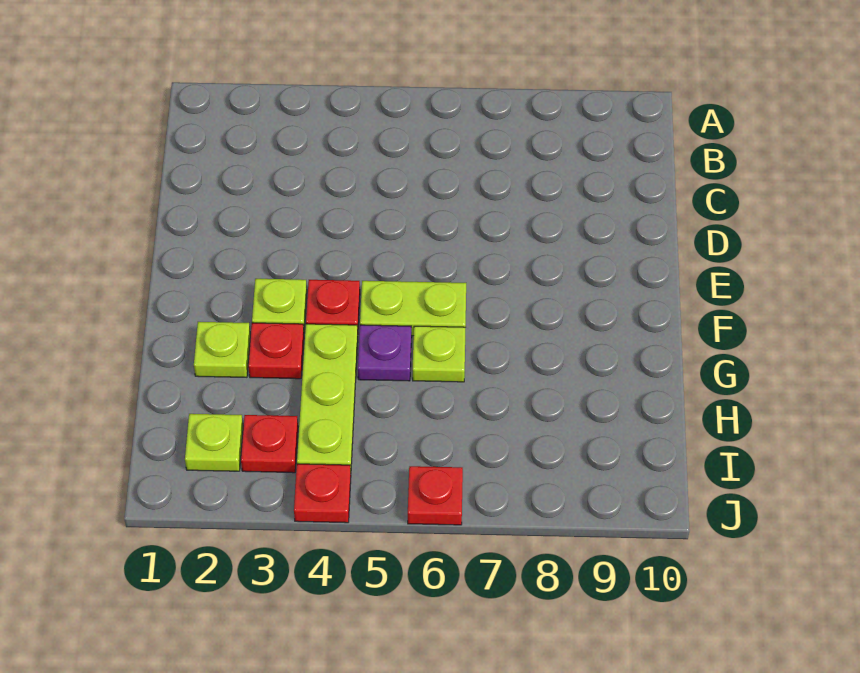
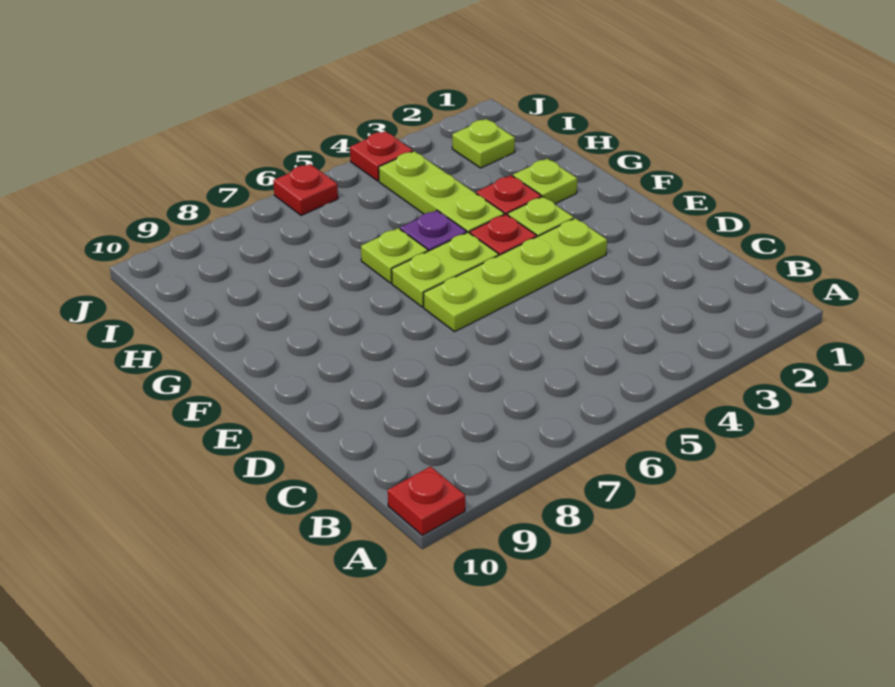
none -> lime plate E3:E6 level 1
red plate I3 level 1 -> red plate A10 level 1

